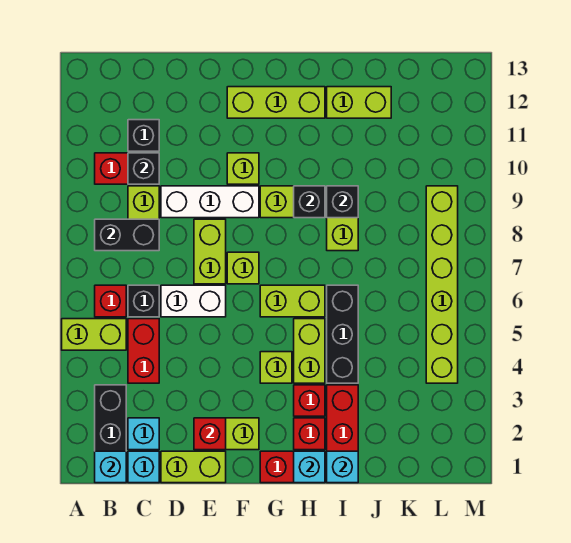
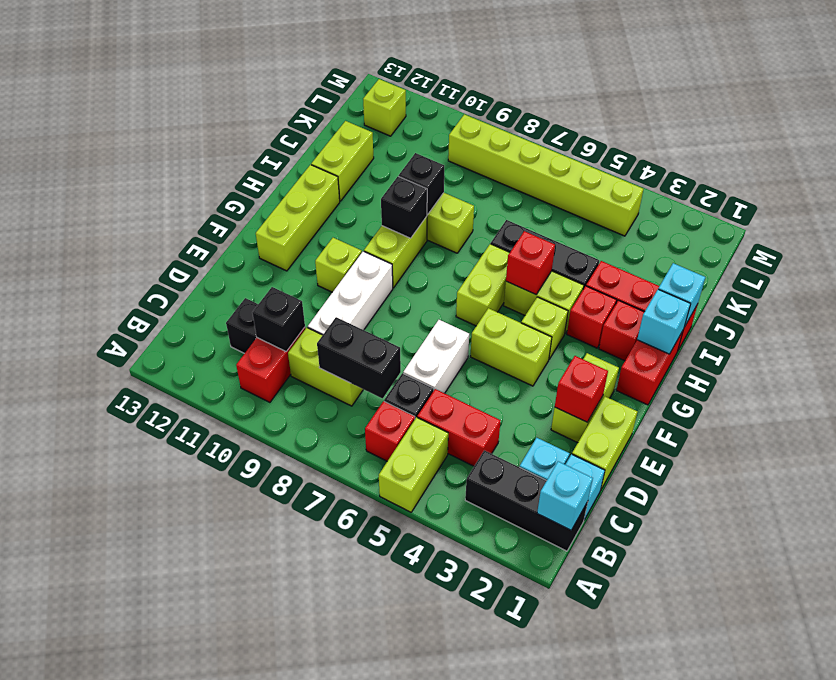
black brick B8:C8 level 2 -> black brick C7:C8 level 2
lime brick E7:E8 level 1 -> lime brick F4:F5 level 1
lime brick F7 level 1 -> lime brick L12 level 1
none -> red brick H5 level 2

